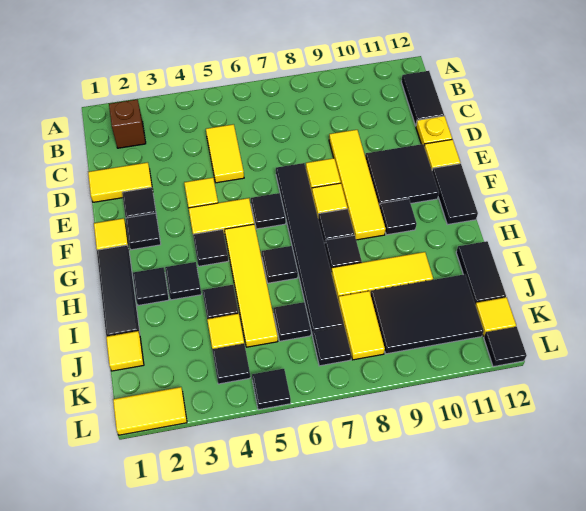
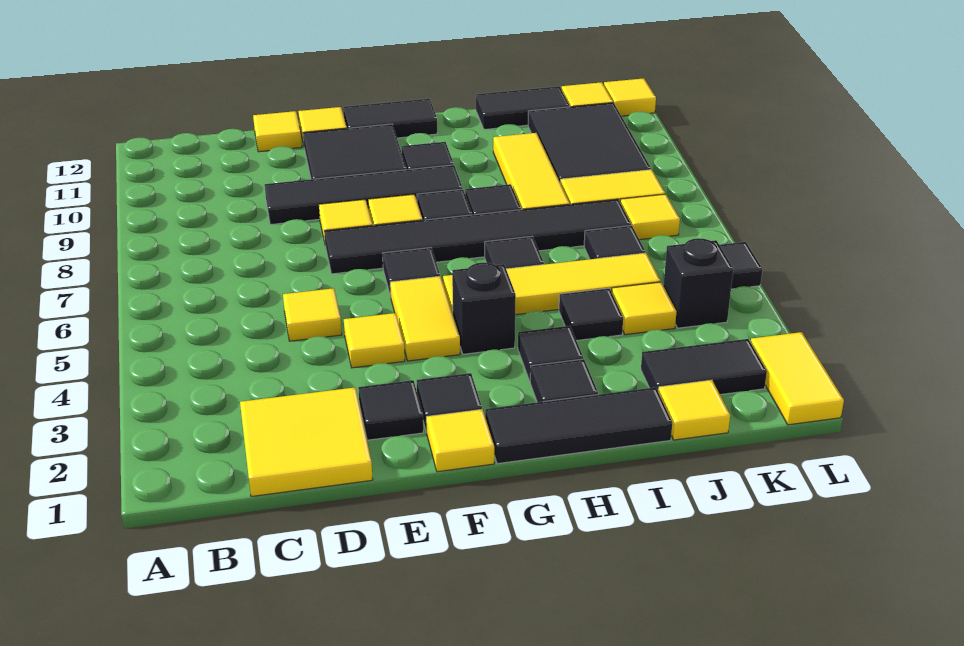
brown brick B2 level 1 -> none
black tile B12:C12 level 1 -> black tile J2:K2 level 1
yellow tile C5:D5 level 1 -> yellow tile D5 level 1
yellow tile D1:D2 level 1 -> yellow tile C1:D2 level 1
yellow tile D9:G9 level 1 -> black tile D9:G9 level 1
yellow plate D12 level 1 -> yellow tile D12 level 1
black tile G4 level 1 -> black brick G4 level 1
black tile K4 level 1 -> black brick K4 level 1
black tile K7 level 1 -> yellow tile K7 level 1
black tile L12 level 1 -> yellow tile L12 level 1

